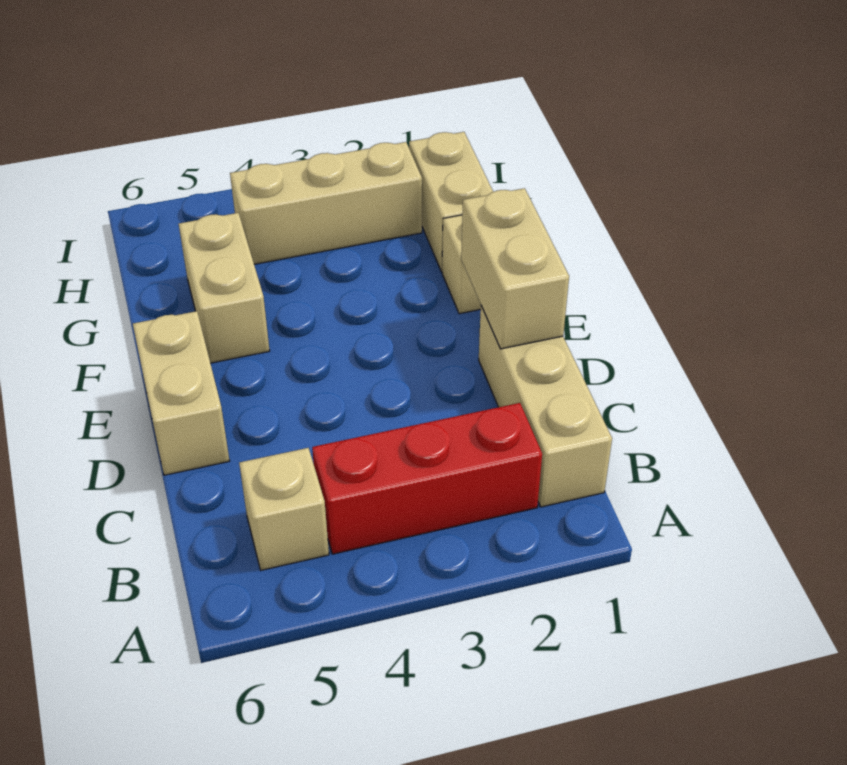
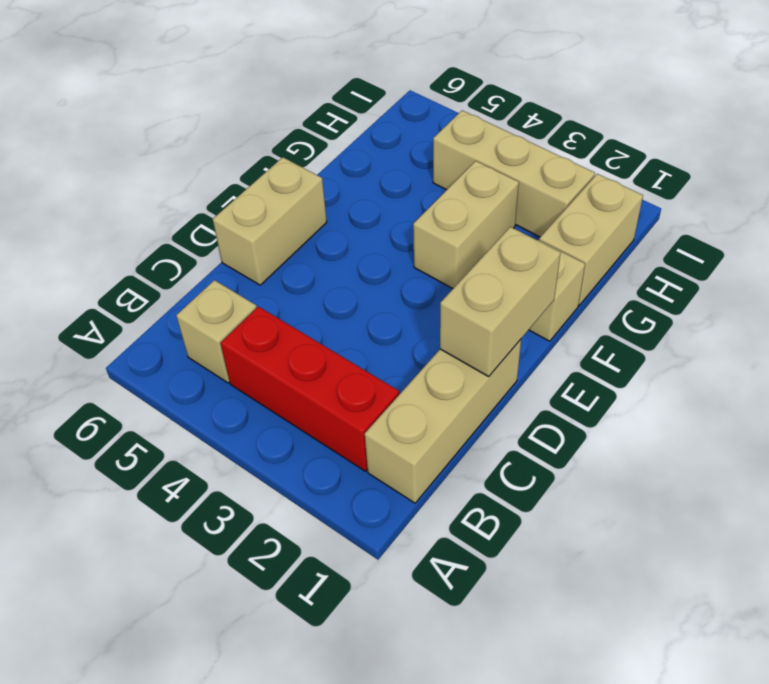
tan brick F5:G5 level 1 -> tan brick F3:G3 level 1

